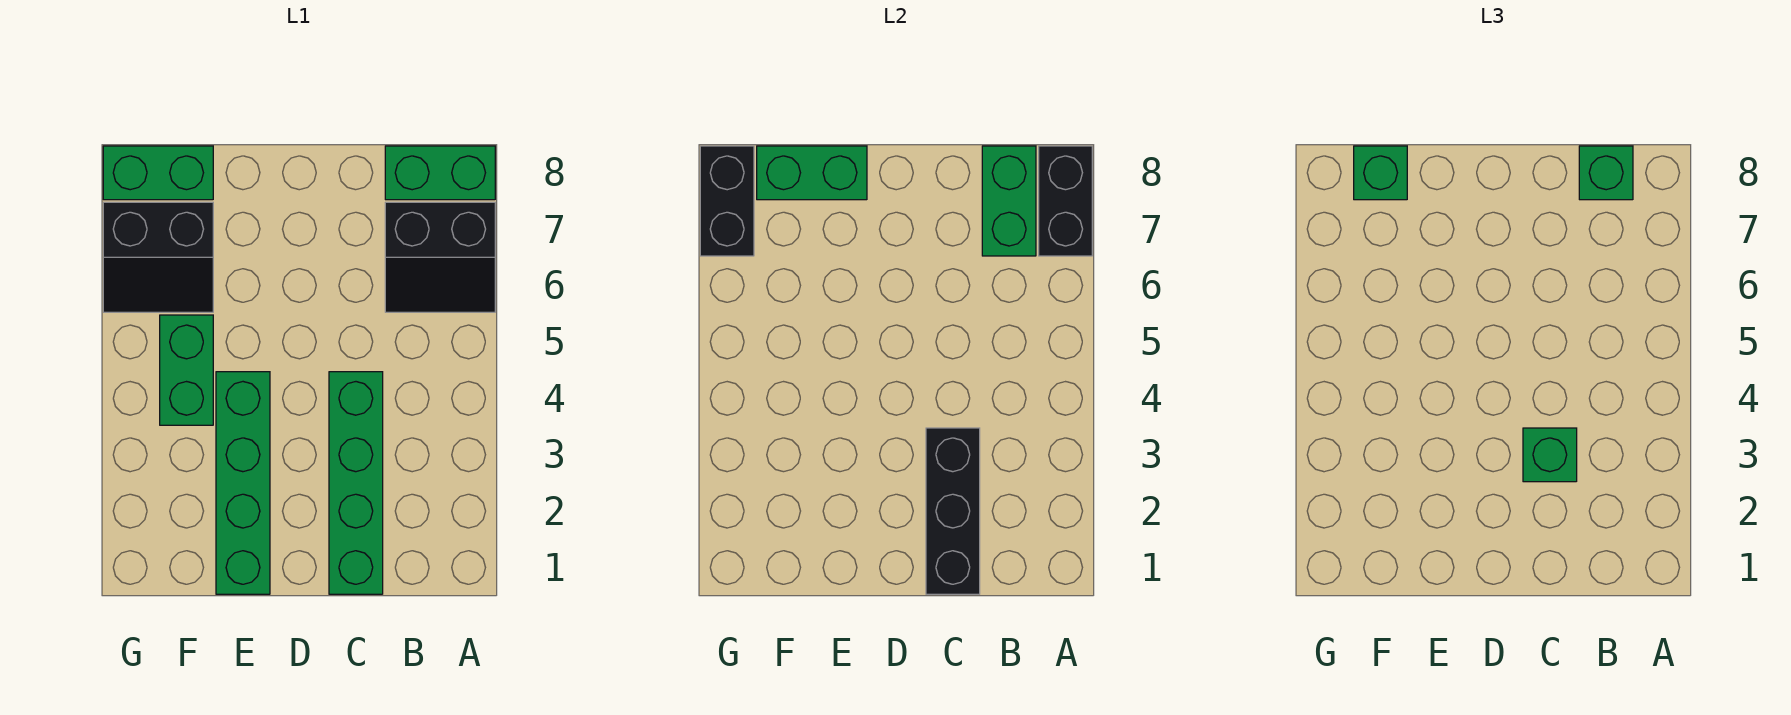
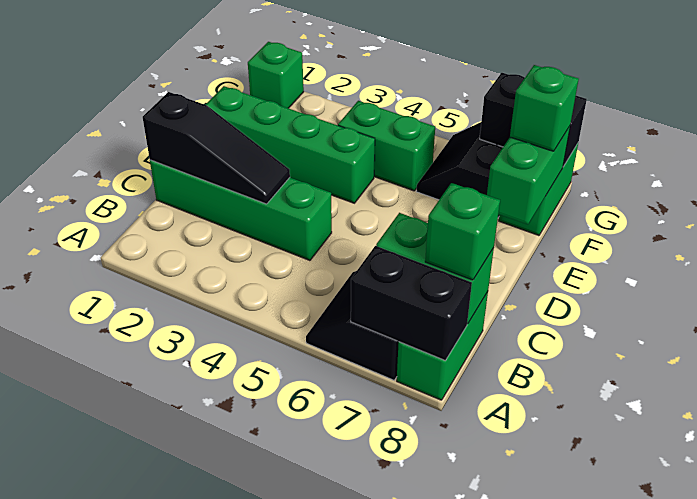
black brick C1:C3 level 2 -> black slope C1:C3 level 2 top 1
green brick C3 level 3 -> green brick G1 level 1

